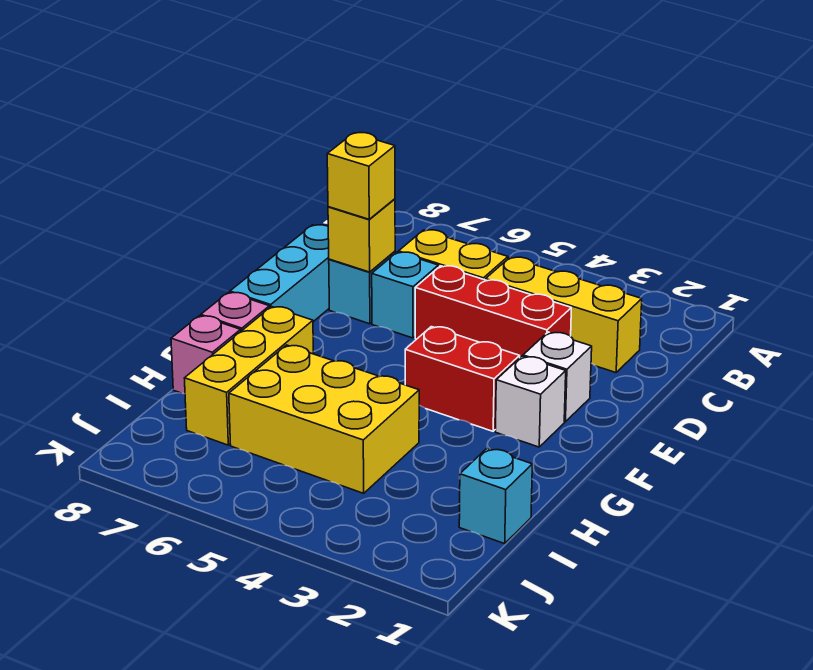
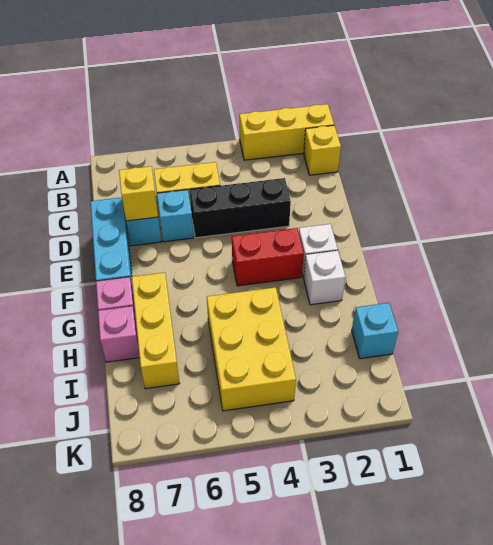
yellow brick C2:C4 level 1 -> yellow brick A1:A3 level 1
red brick D3:D5 level 1 -> black brick D3:D5 level 1
yellow brick D7 level 3 -> yellow brick B1 level 1
white brick E2 level 1 -> white brick G2 level 1
yellow brick H4:I6 level 1 -> yellow brick H4:J5 level 1

